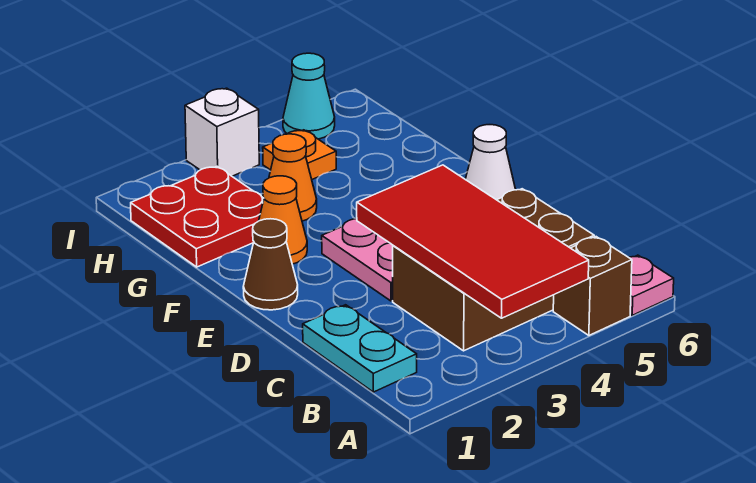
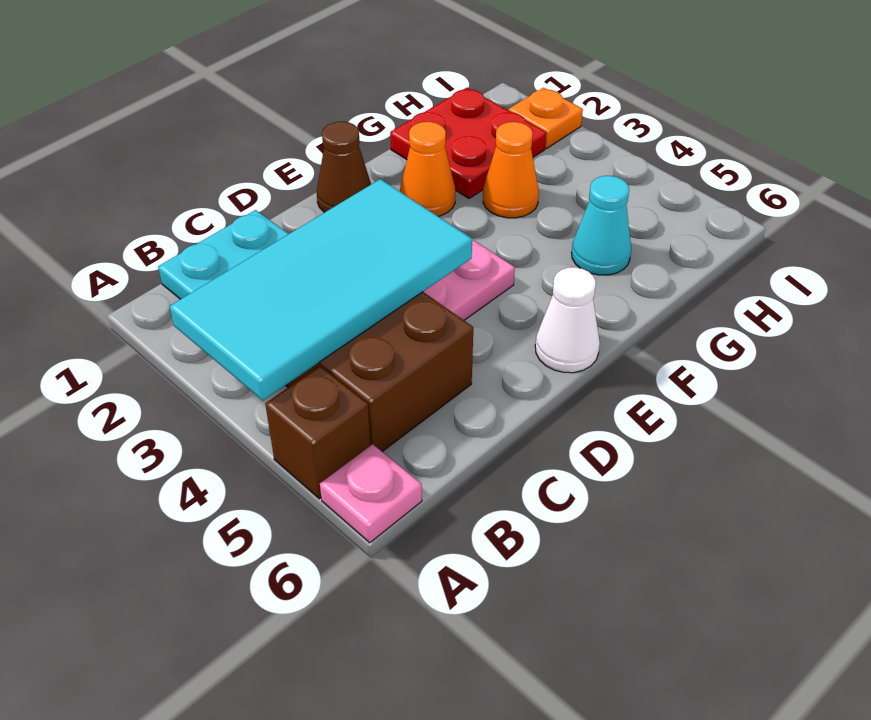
red tile A3:D4 level 2 -> cyan tile A3:D4 level 2
orange plate H4 level 1 -> orange plate I2 level 1
white brick I3 level 1 -> none
cyan cone I5 level 1 -> cyan cone G5 level 1

